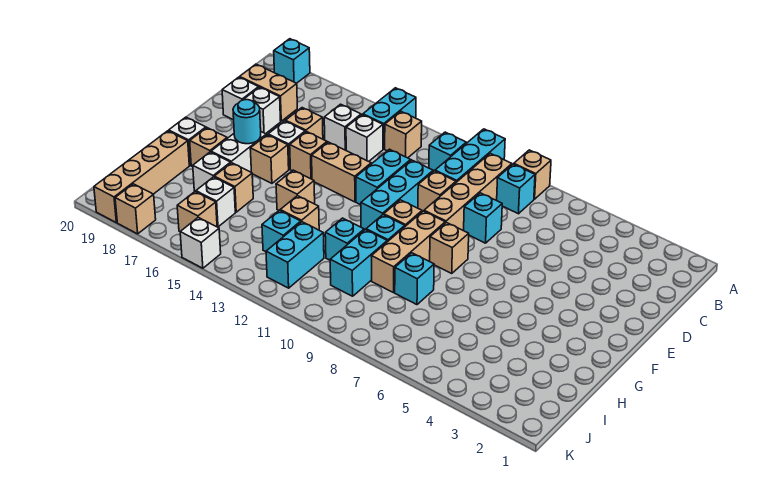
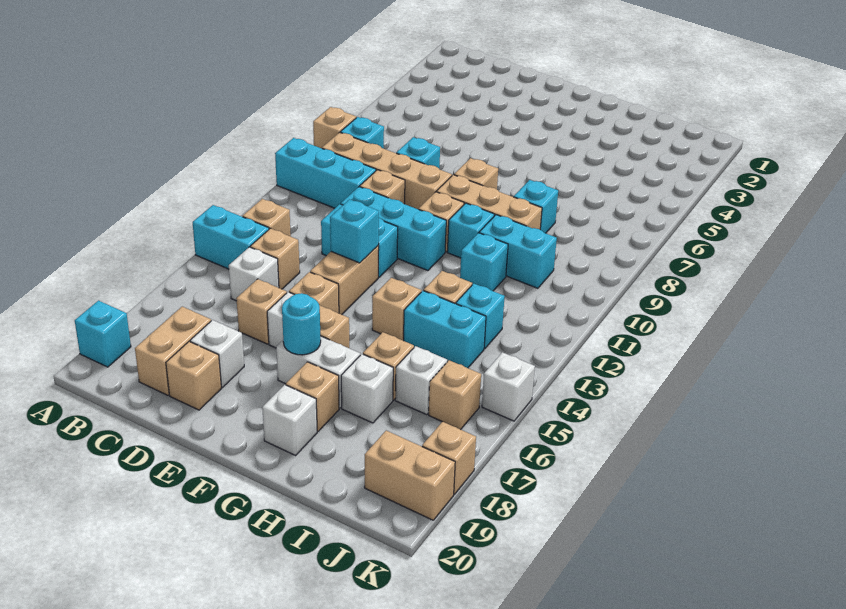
cyan brick B11 level 1 -> cyan brick E13 level 2
white brick C14 level 1 -> tan brick C14 level 1
white brick D19 level 1 -> tan brick D19 level 1
tan brick H19:K19 level 1 -> tan brick J19:K19 level 1
cyan brick I12:J12 level 1 -> cyan brick H14:I14 level 1

